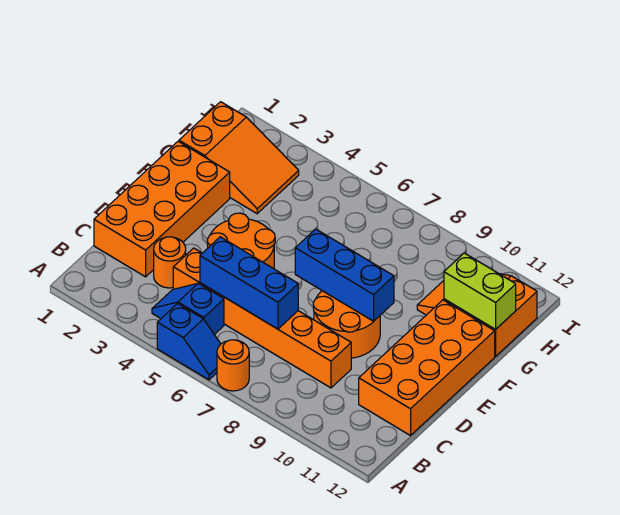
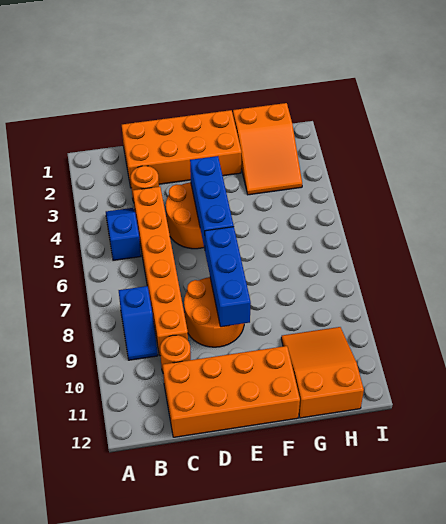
blue slope A5:A6 level 1 top 5 -> blue slope B8:B9 level 1 top 8
orange round brick A7 level 1 -> orange round brick C10 level 1
blue brick C5:C7 level 2 -> blue brick E4:E6 level 2
lime brick G11:G12 level 2 -> none

